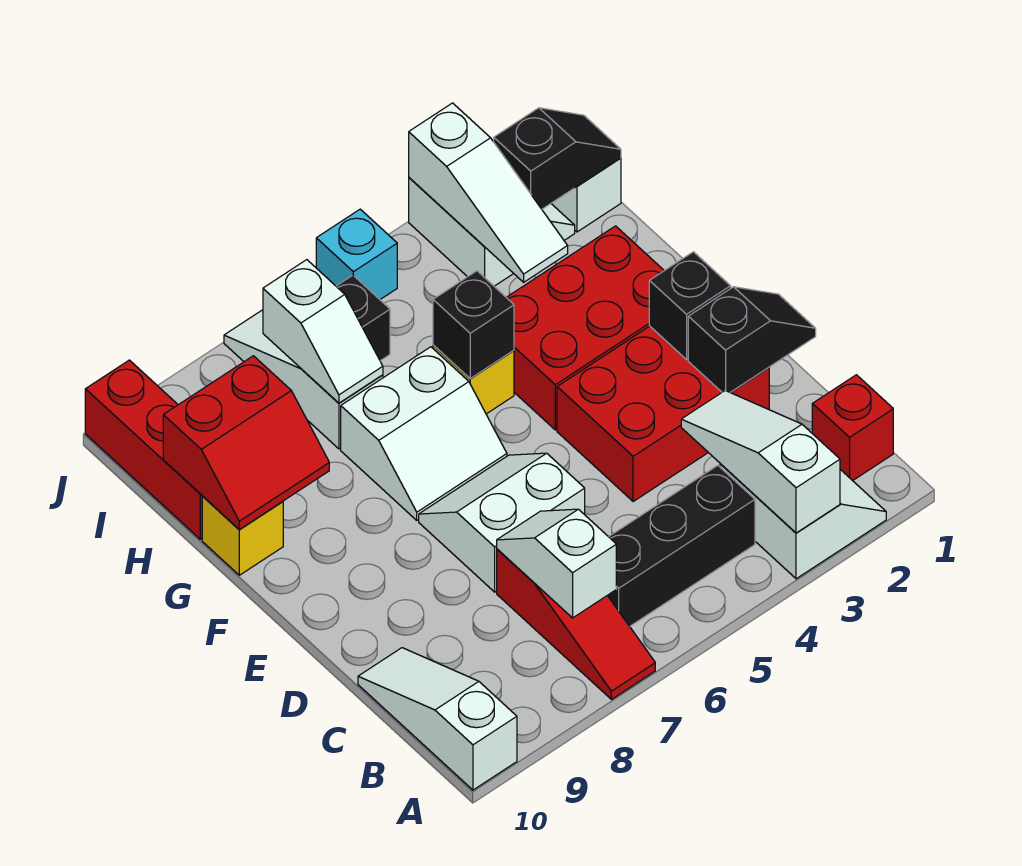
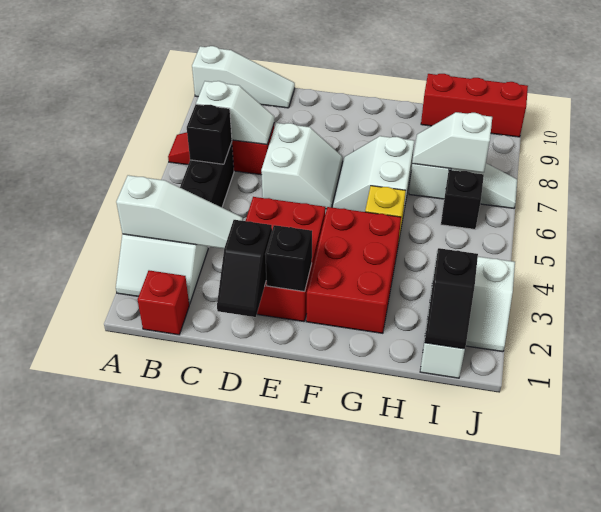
black brick G5 level 2 -> black brick B6 level 2
red slope G9:H10 level 2 top H -> none
yellow brick G10 level 1 -> none
white slope H3:J3 level 2 top J -> none
cyan brick J5 level 1 -> none

